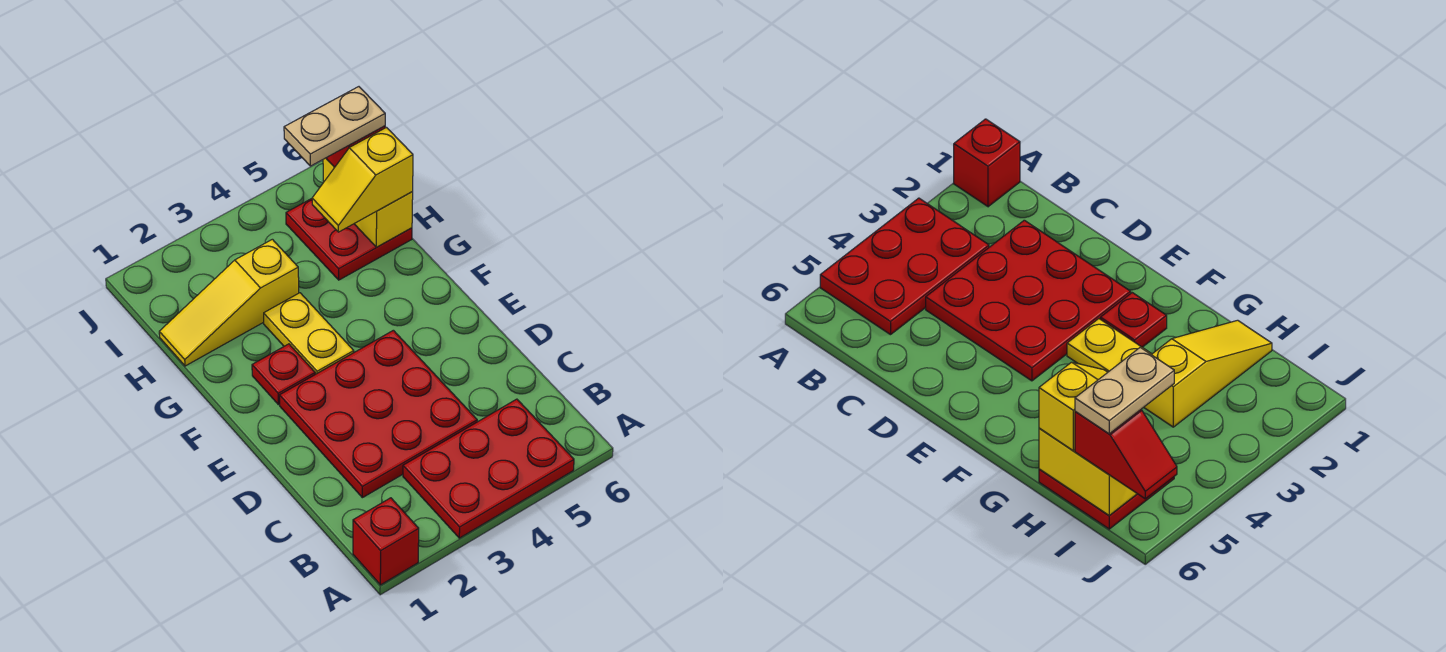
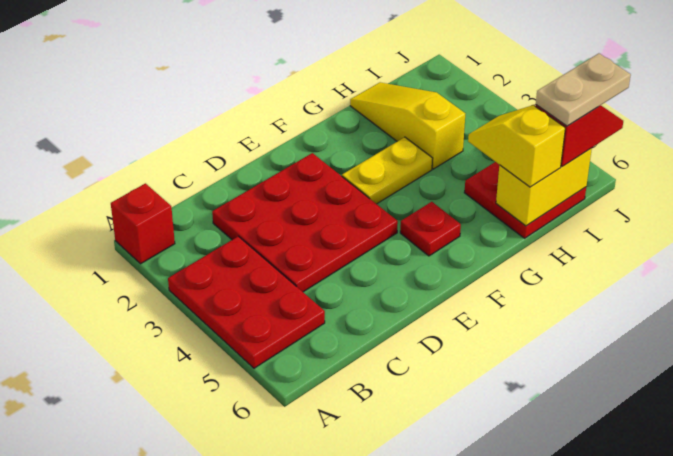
red plate F2 level 1 -> red plate F5 level 1
tan plate I5:I6 level 4 -> tan plate I6:J6 level 4

